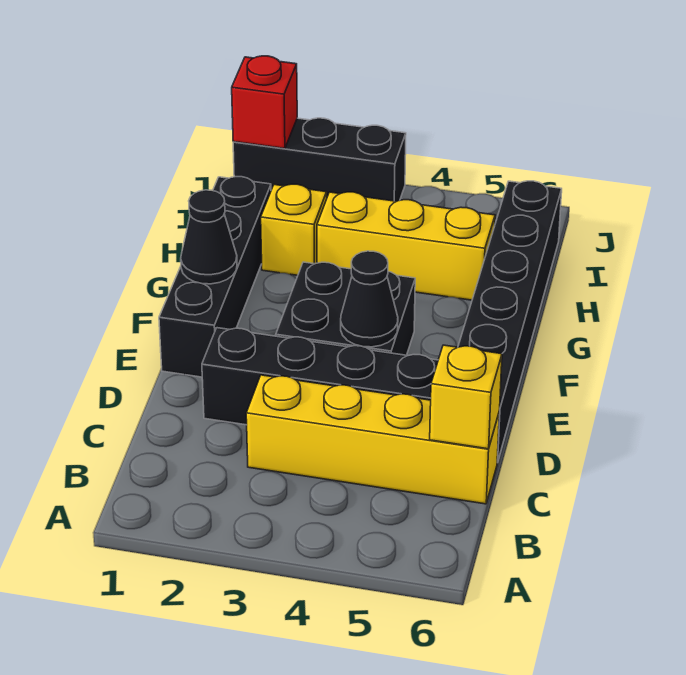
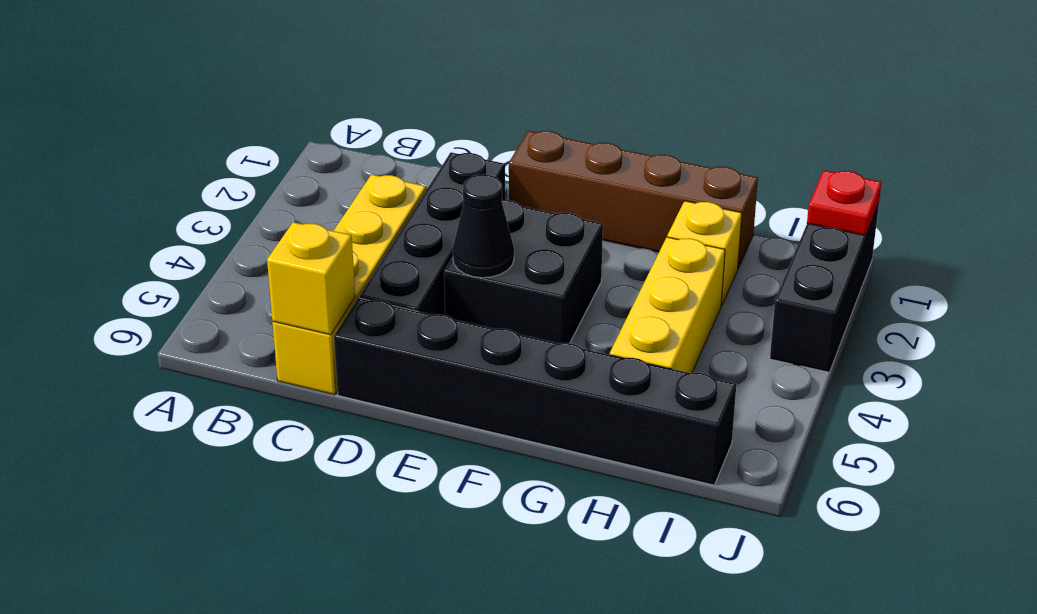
black brick E1:H1 level 1 -> brown brick E1:H1 level 1
black cone F1 level 2 -> none
red brick J1 level 2 -> red plate J1 level 2

